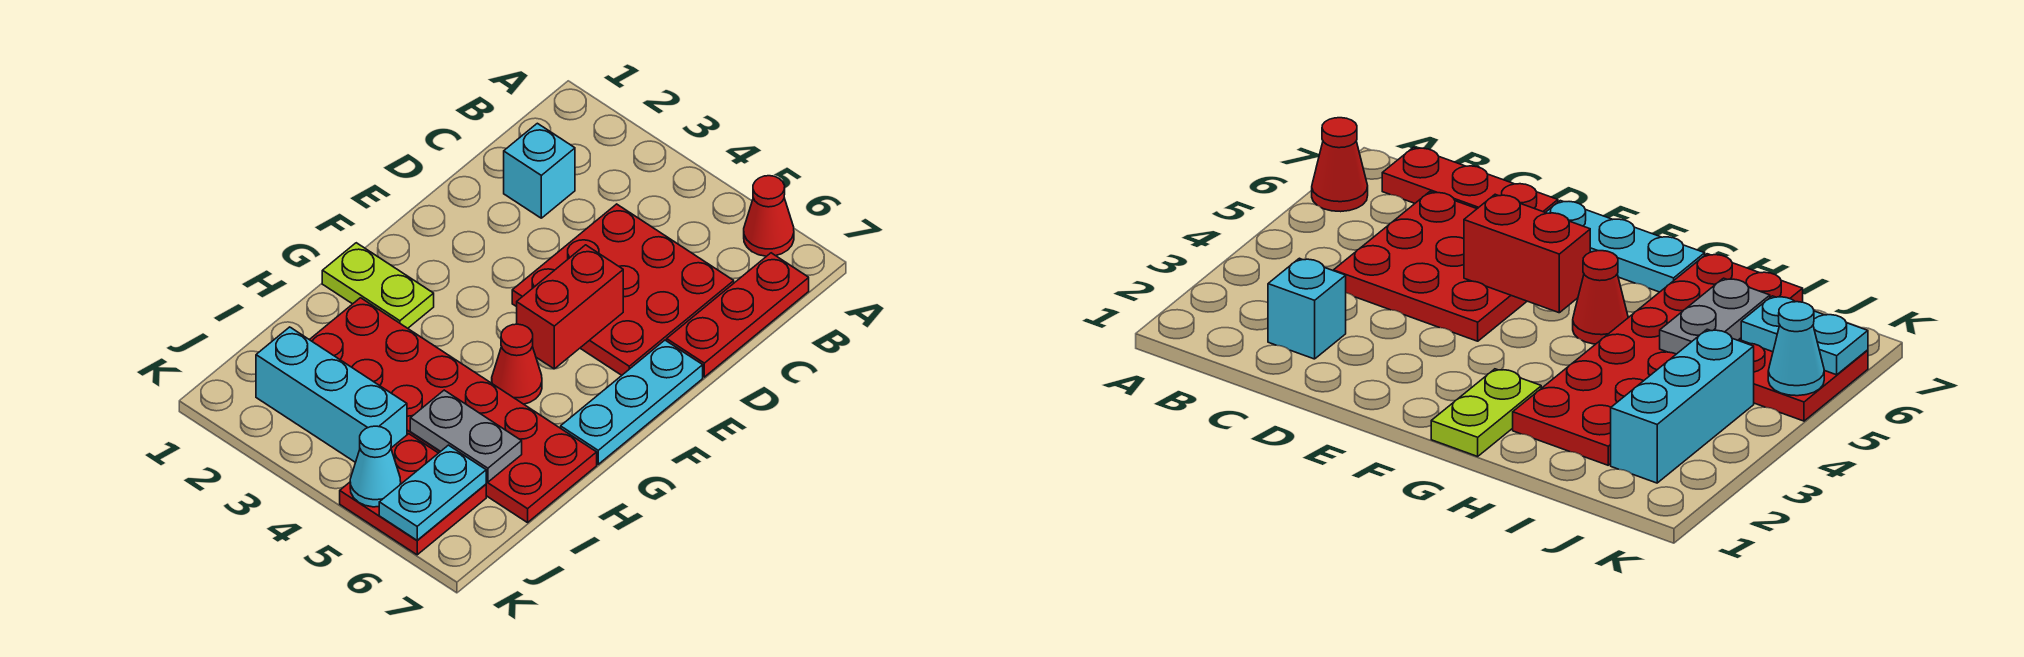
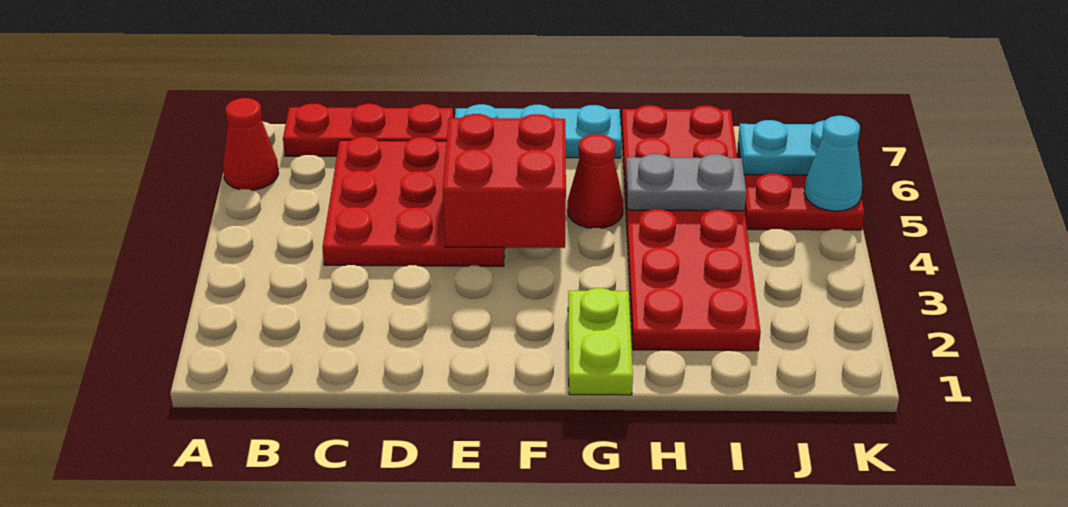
cyan brick C2 level 1 -> none
red brick E5:F5 level 2 -> red brick E4:F5 level 2
grey plate I5:I6 level 2 -> grey plate H5:I5 level 2
cyan brick J2:J4 level 1 -> none

